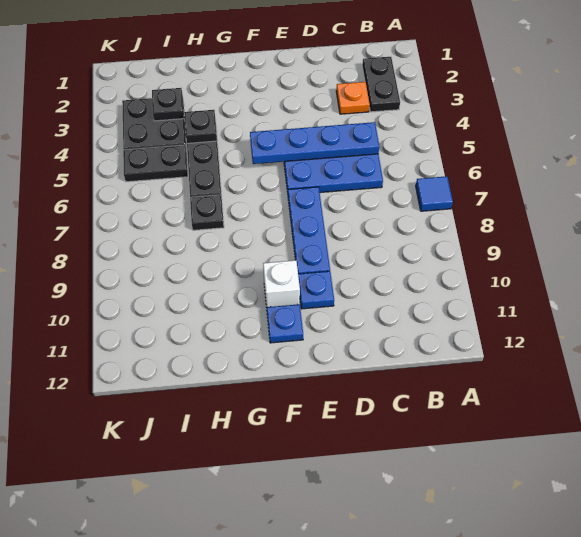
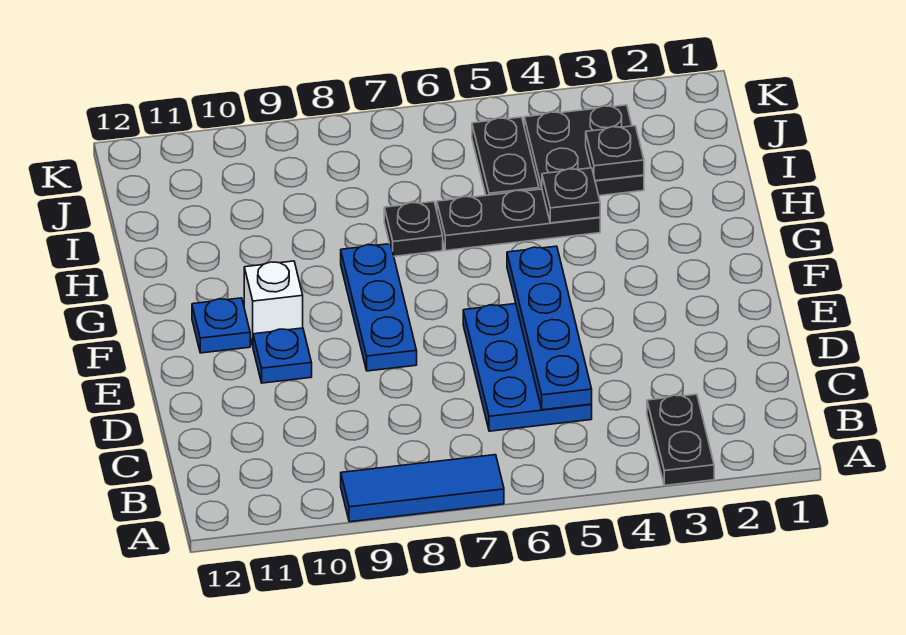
blue tile A7 level 1 -> blue tile A7:A9 level 1
black plate B2:B3 level 1 -> black plate A3:B3 level 1
orange plate C3 level 1 -> none
blue plate E7:E9 level 1 -> blue plate E8:G8 level 1

